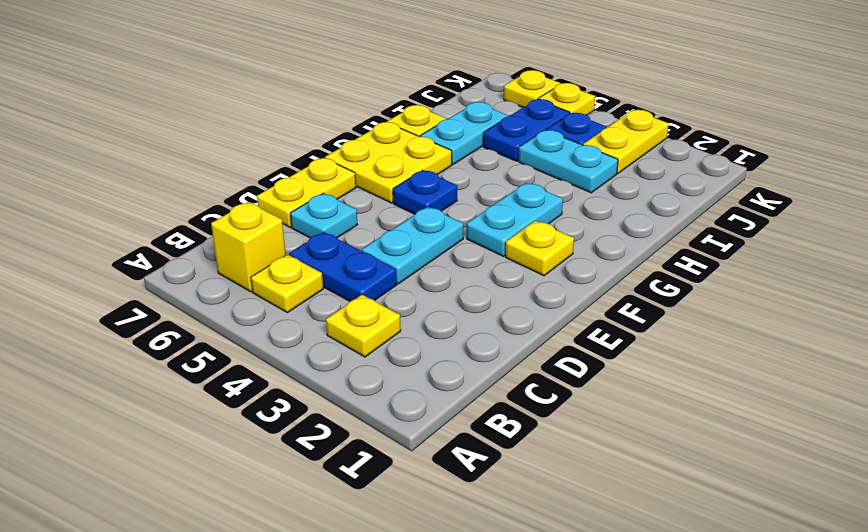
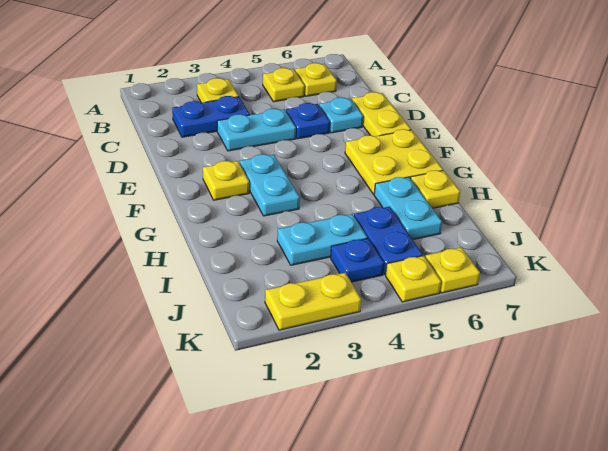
yellow brick B6 level 1 -> yellow plate B6 level 1
blue plate C4:C5 level 1 -> blue plate C2:C3 level 1
cyan plate D4:E4 level 1 -> cyan plate D3:D4 level 1
blue plate F5 level 1 -> blue plate D5 level 1
yellow plate J3:K3 level 1 -> yellow plate K2:K3 level 1

